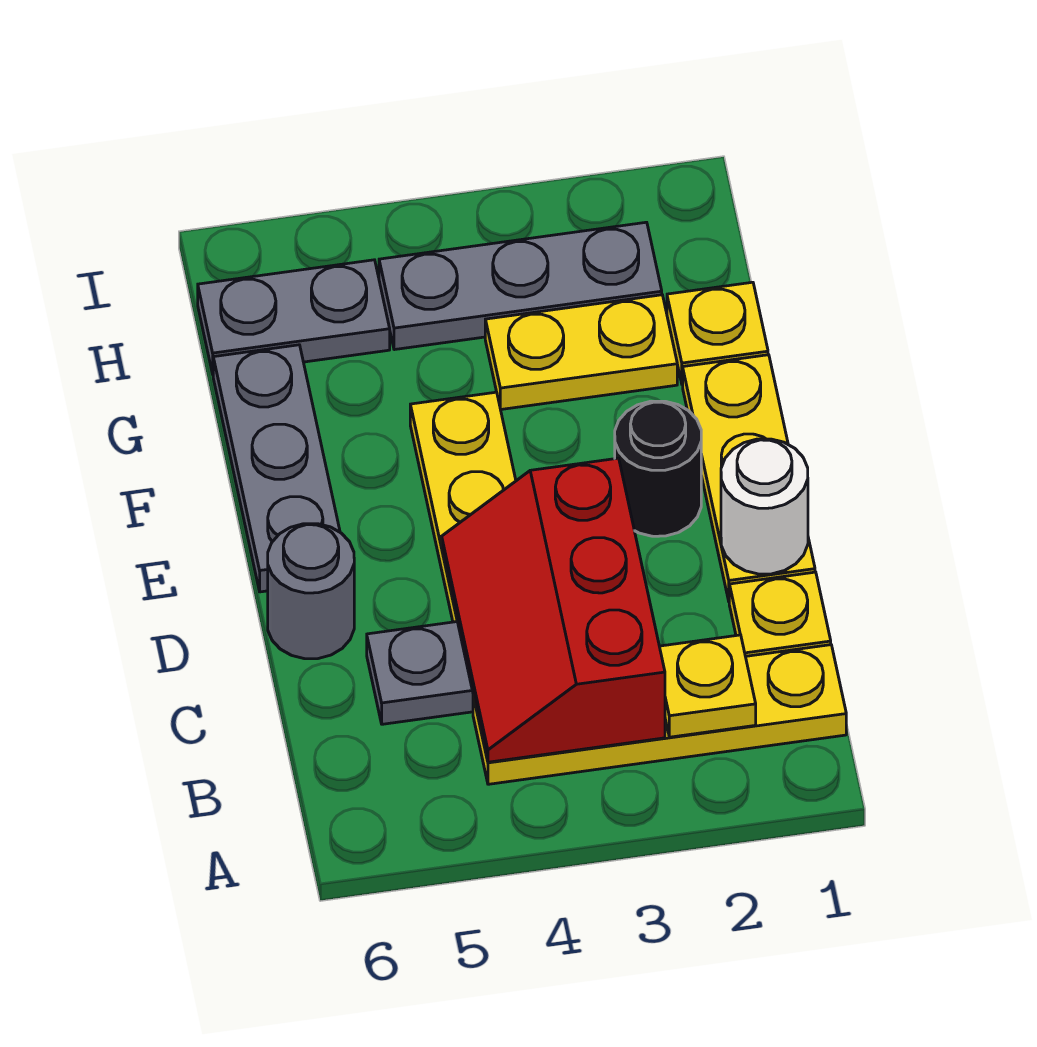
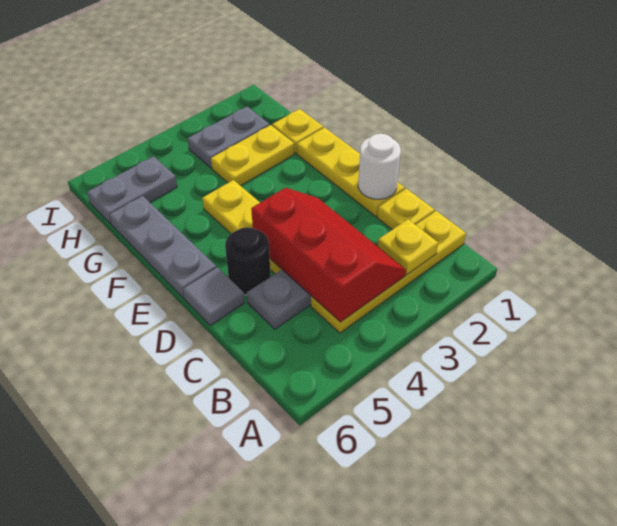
red slope B3:D4 level 2 top 3 -> red slope B3:D4 level 2 top 4
grey round brick D6 level 1 -> grey tile D6 level 1
black round brick E2 level 1 -> black round brick D5 level 1
grey plate H2:H4 level 1 -> grey plate H2:H3 level 1

